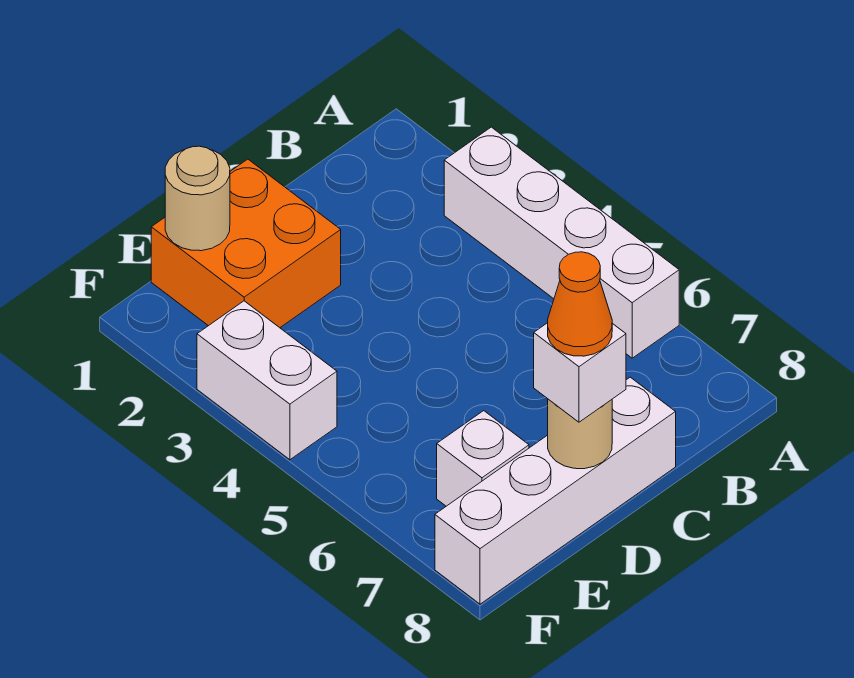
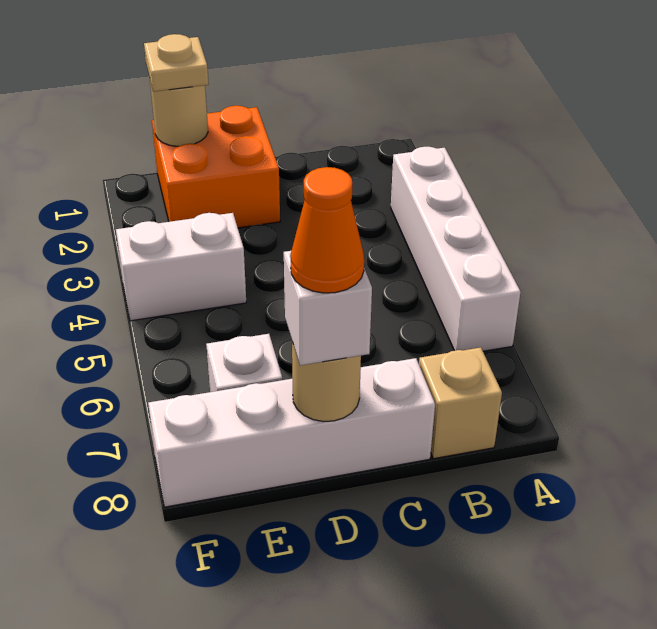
none -> tan brick B8 level 1
none -> tan plate E1 level 3
white brick F3:F4 level 1 -> white brick E4:F4 level 1

